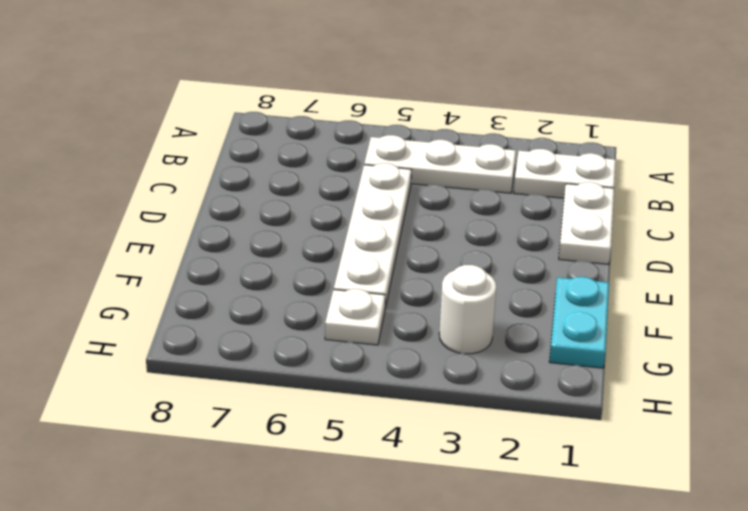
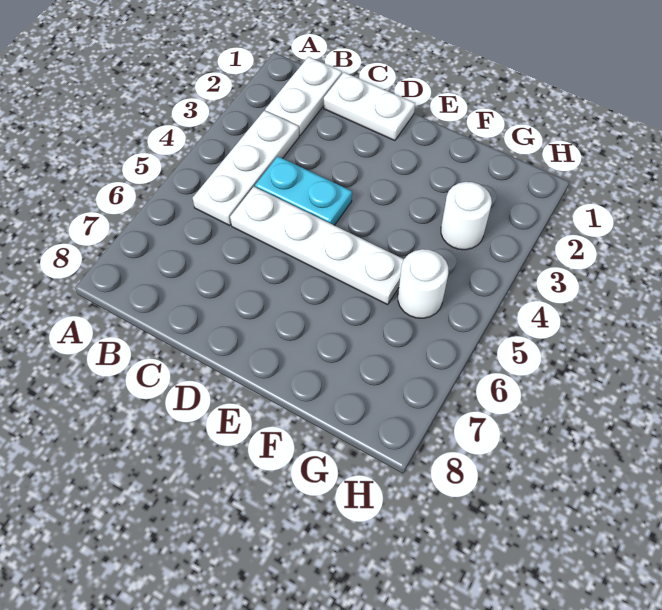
cyan plate F1:G1 level 1 -> cyan plate C4:D4 level 1
white plate G5 level 1 -> white round brick G5 level 1

